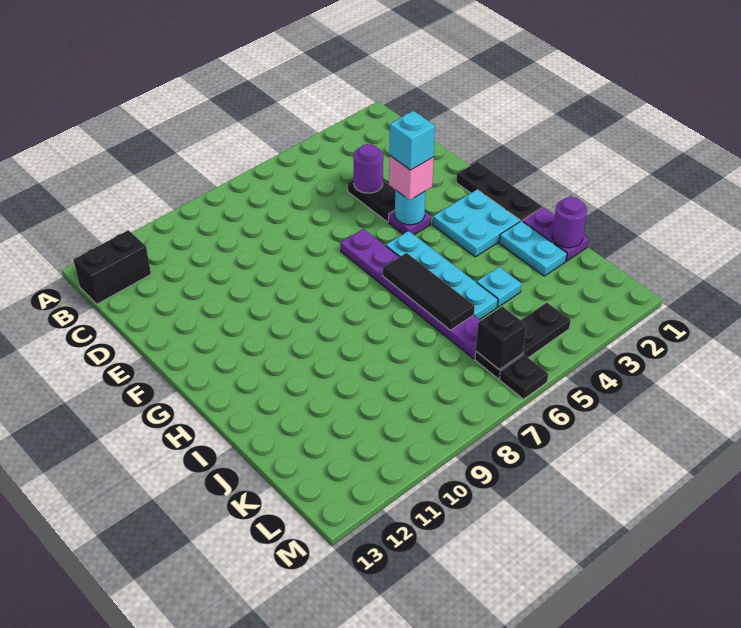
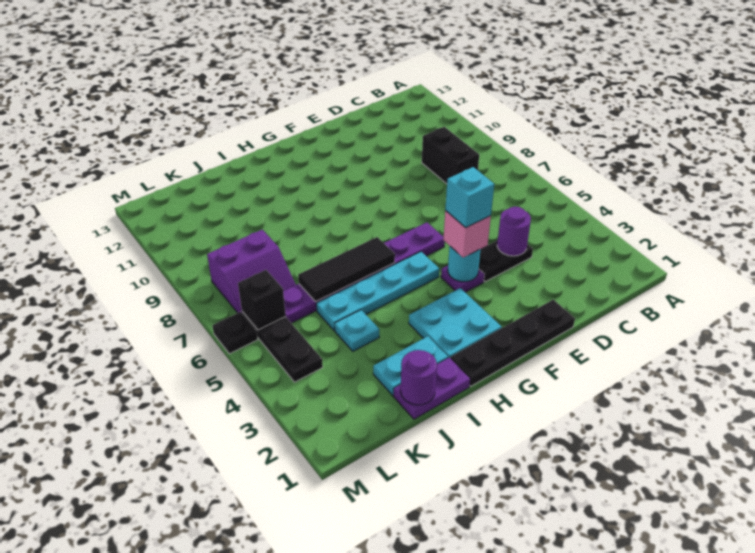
black brick B12:B13 level 1 -> black brick C8:C9 level 1
black plate F1:H1 level 1 -> black plate E1:H1 level 1
none -> purple slope K7:L8 level 1 top 8

